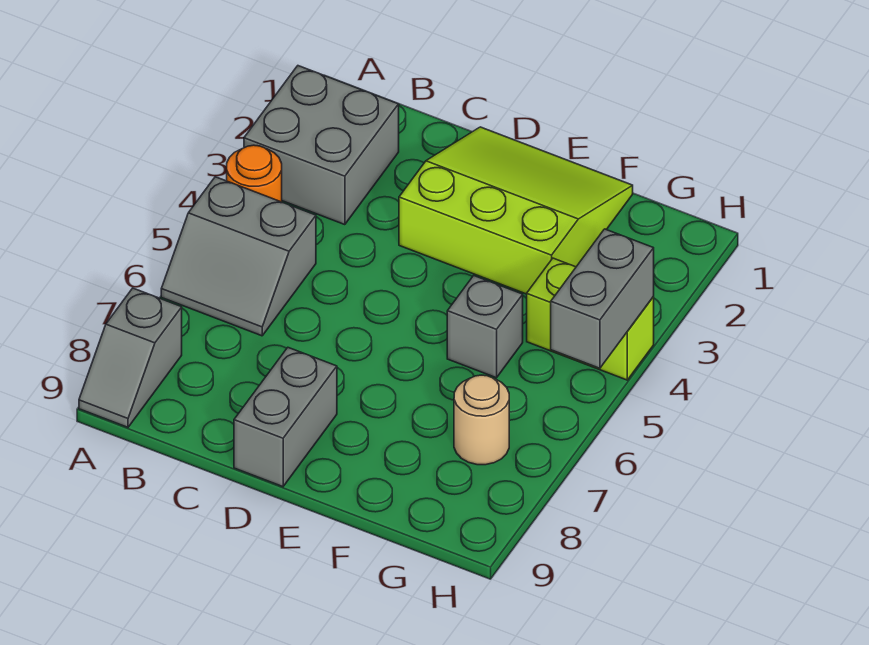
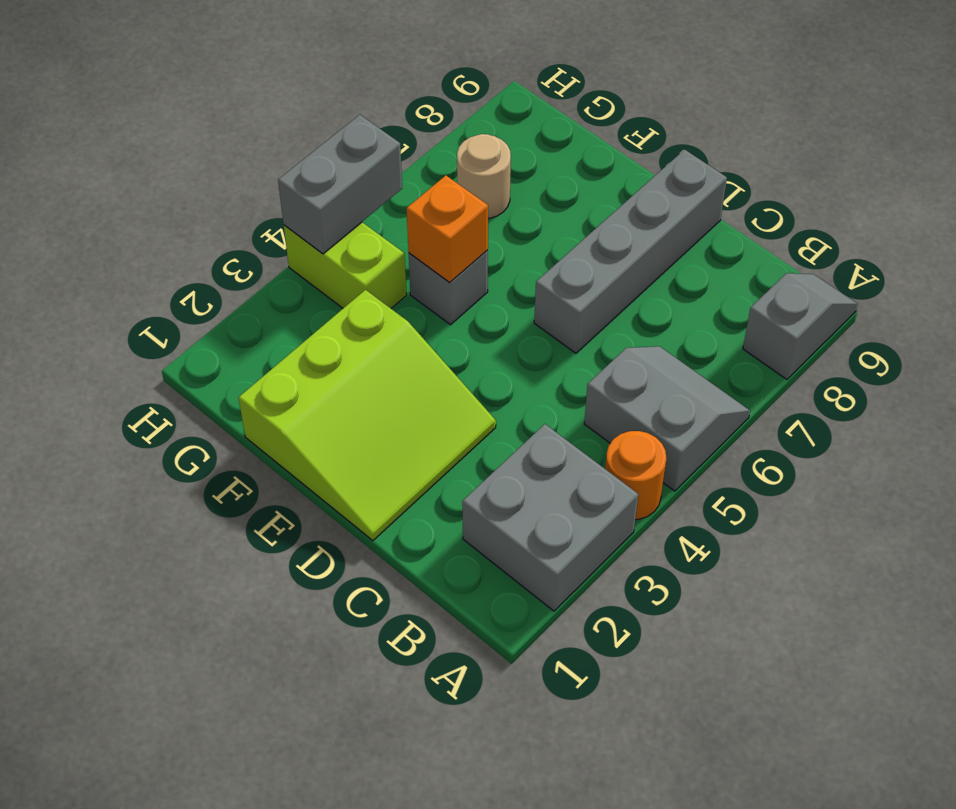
lime slope D1:F3 level 1 top 3 -> lime slope D1:F3 level 1 top F
grey brick D8:D9 level 1 -> grey brick D6:D9 level 1
none -> orange brick F5 level 2

